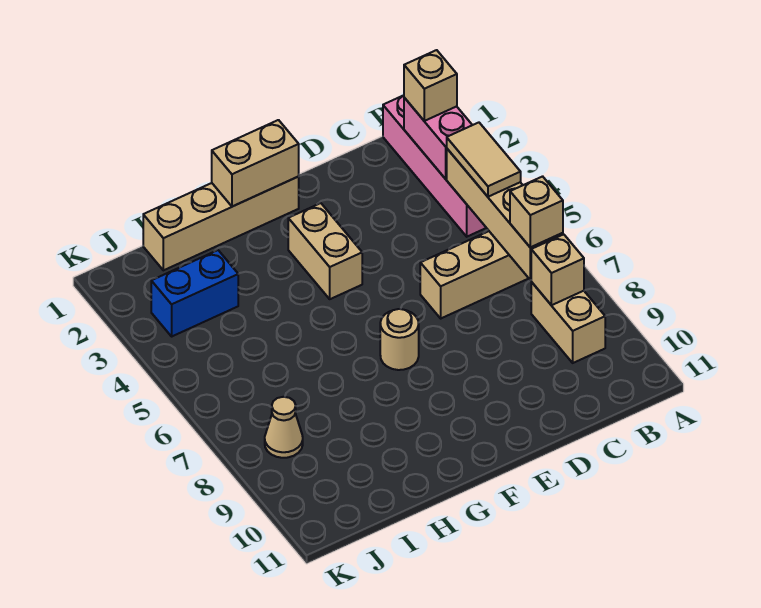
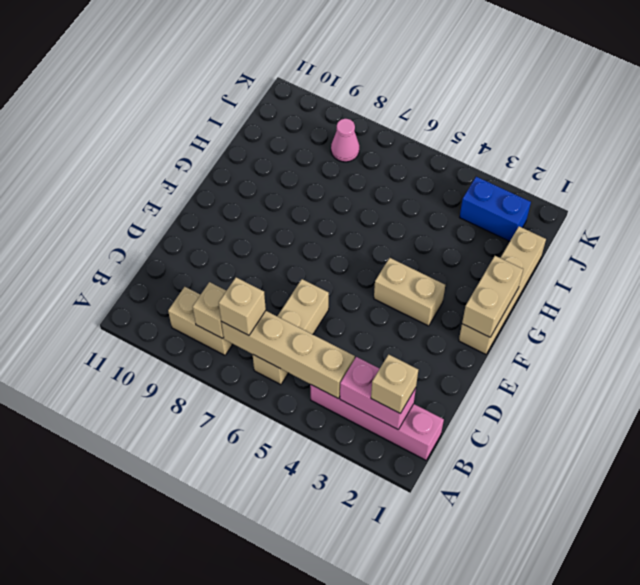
tan tile B4:B5 level 3 -> none
tan round brick F7 level 1 -> none
blue brick I3:J3 level 1 -> blue brick J2:J3 level 1
tan cone J8 level 1 -> pink cone J8 level 1

